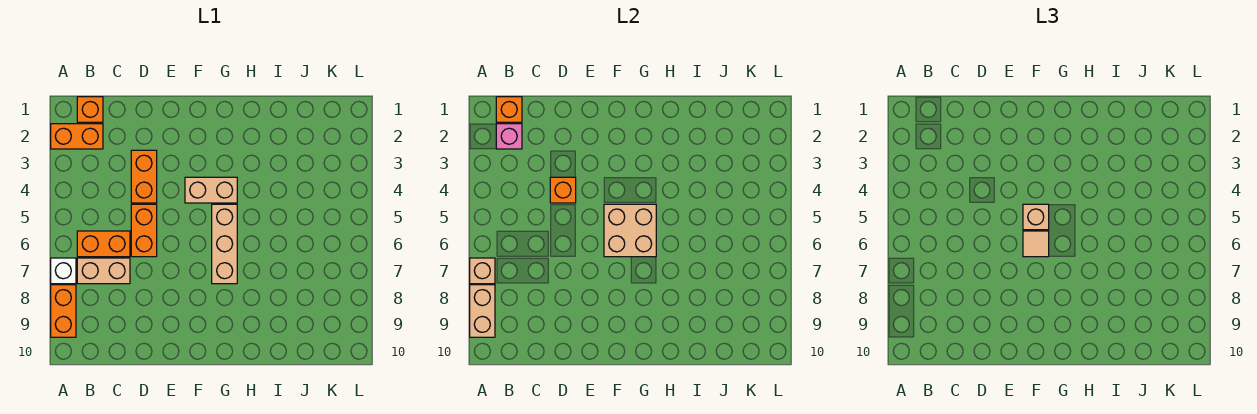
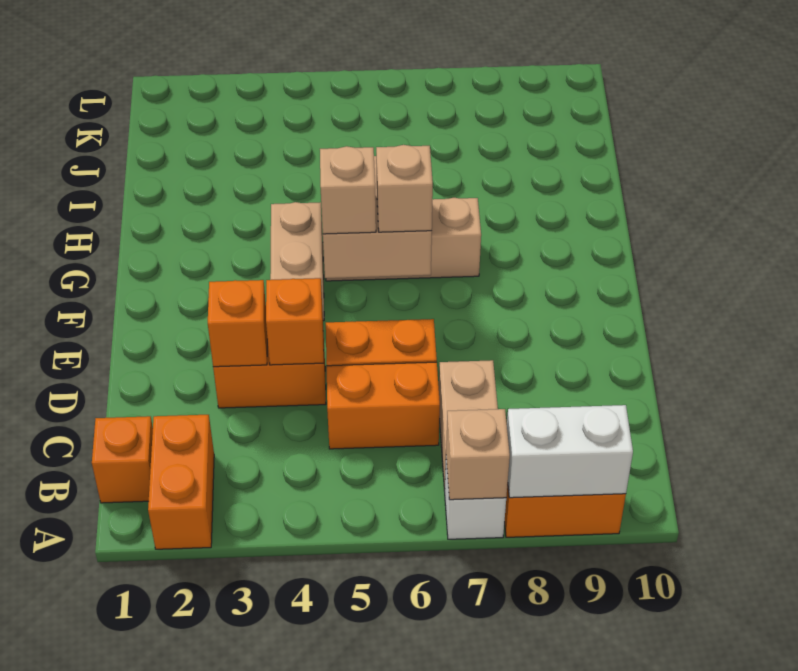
tan brick A8:A9 level 2 -> white brick A8:A9 level 2
orange brick B1 level 2 -> orange brick D3 level 2
pink brick B2 level 2 -> none
orange brick B6:C6 level 1 -> orange brick C5:C6 level 1
tan tile F6 level 3 -> tan brick F6 level 3

